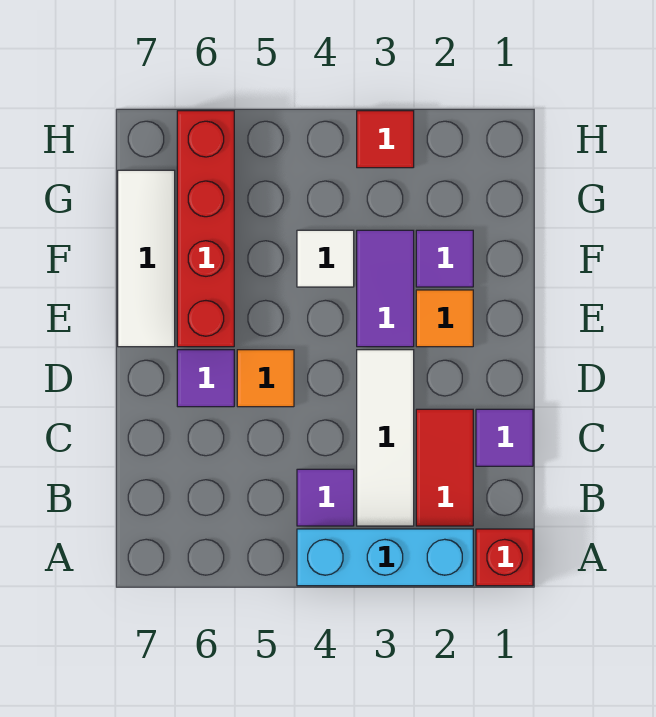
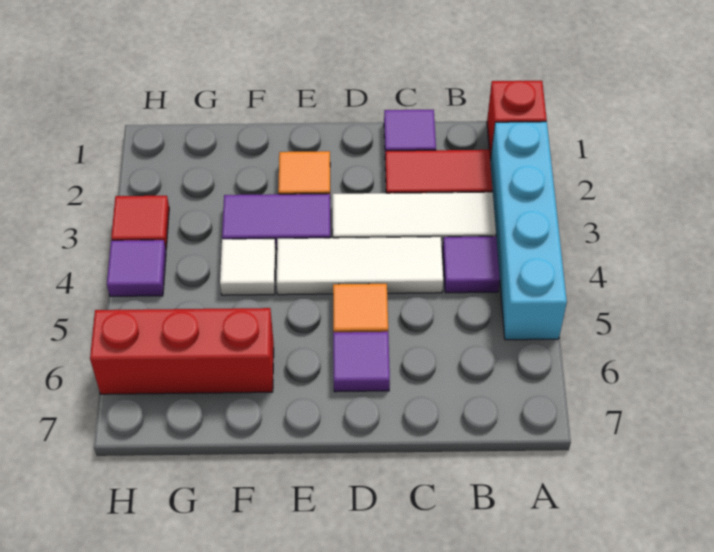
cyan brick A2:A4 level 1 -> cyan brick A2:A5 level 1
red brick E6:H6 level 1 -> red brick F6:H6 level 1
white tile E7:G7 level 1 -> white tile C4:E4 level 1
purple tile F2 level 1 -> purple tile H4 level 1

